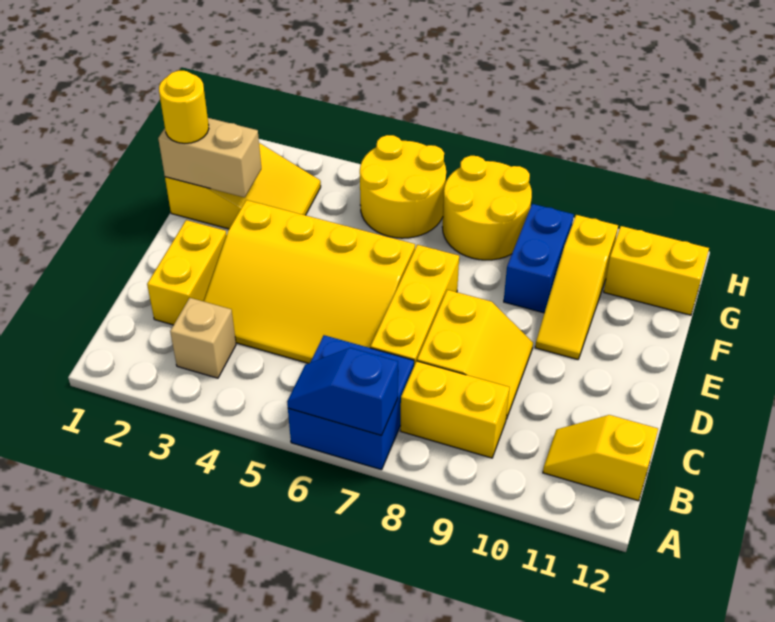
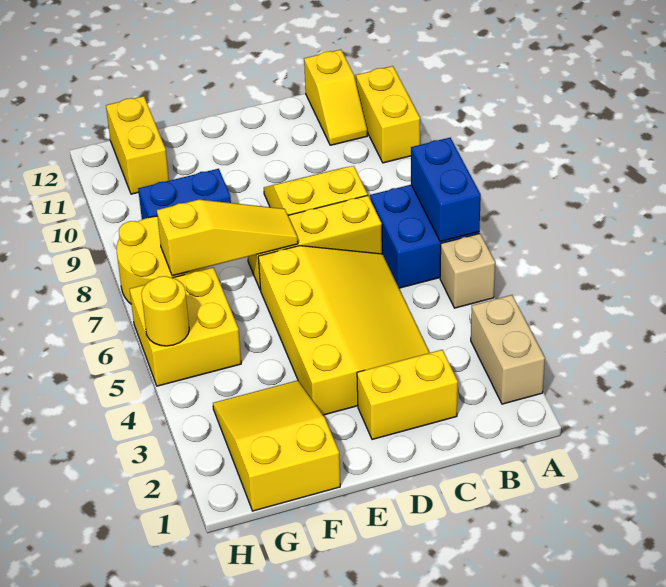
blue slope A6:A7 level 2 top 7 -> blue brick A6:A7 level 2
tan brick B3 level 1 -> tan brick A5 level 1
yellow brick B8:B9 level 1 -> yellow brick A10:A11 level 1
yellow slope E10:G10 level 1 top G -> yellow slope E7:G7 level 2 top G
tan brick F1:F2 level 2 -> tan brick A2:A3 level 1
yellow round brick F1 level 3 -> yellow round brick H5 level 2
yellow round brick G5:H6 level 1 -> yellow brick G5:H6 level 1

